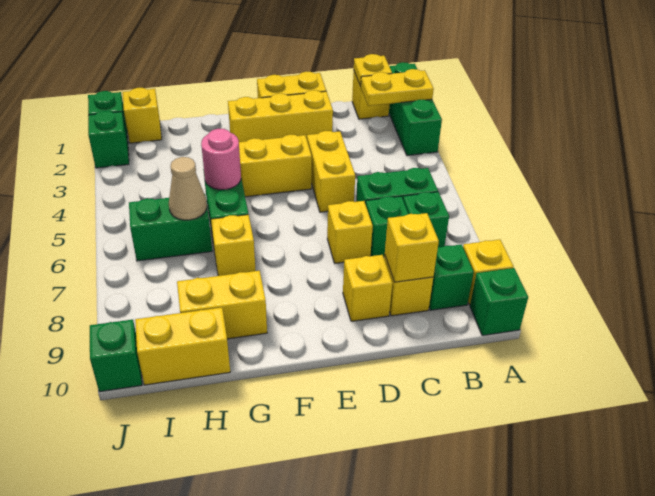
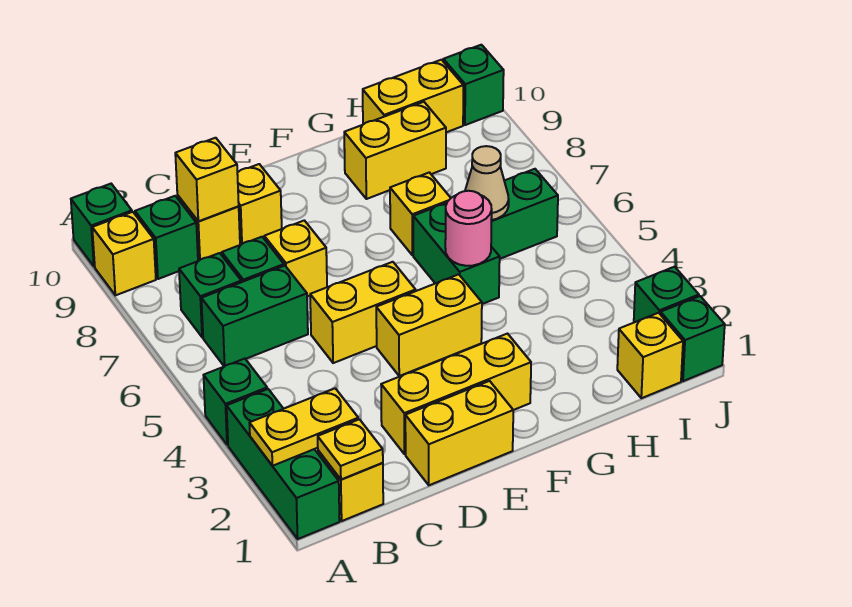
none -> green brick A4 level 1
yellow brick D4:D5 level 1 -> yellow brick D5:E5 level 1

